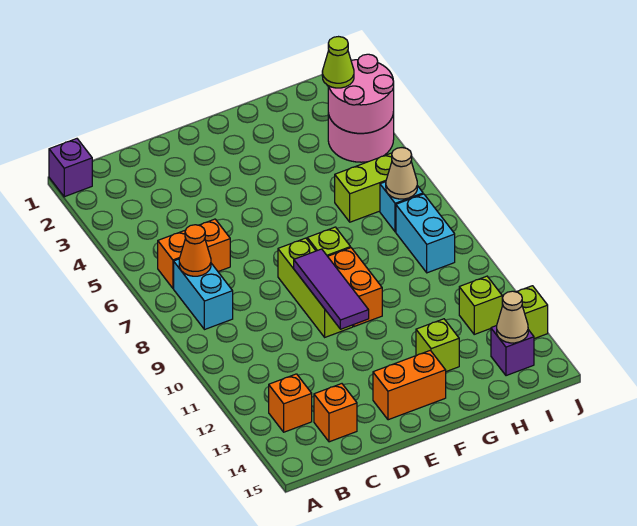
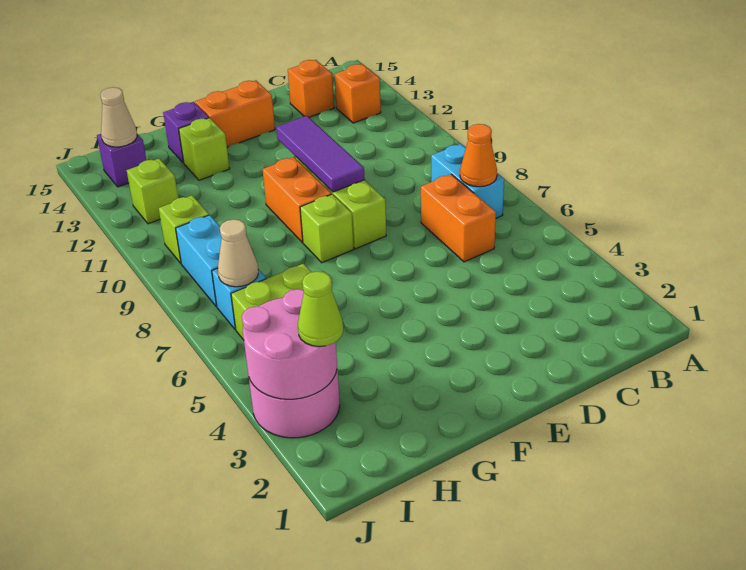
purple brick A1 level 1 -> purple brick G14 level 1
orange brick B6:C6 level 1 -> orange brick C6:C7 level 1
lime brick J13 level 1 -> lime brick I10 level 1

